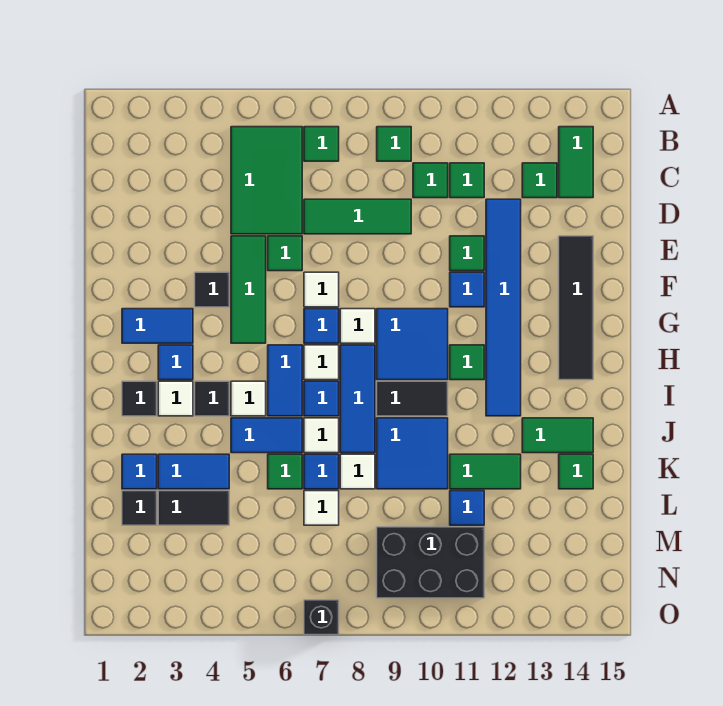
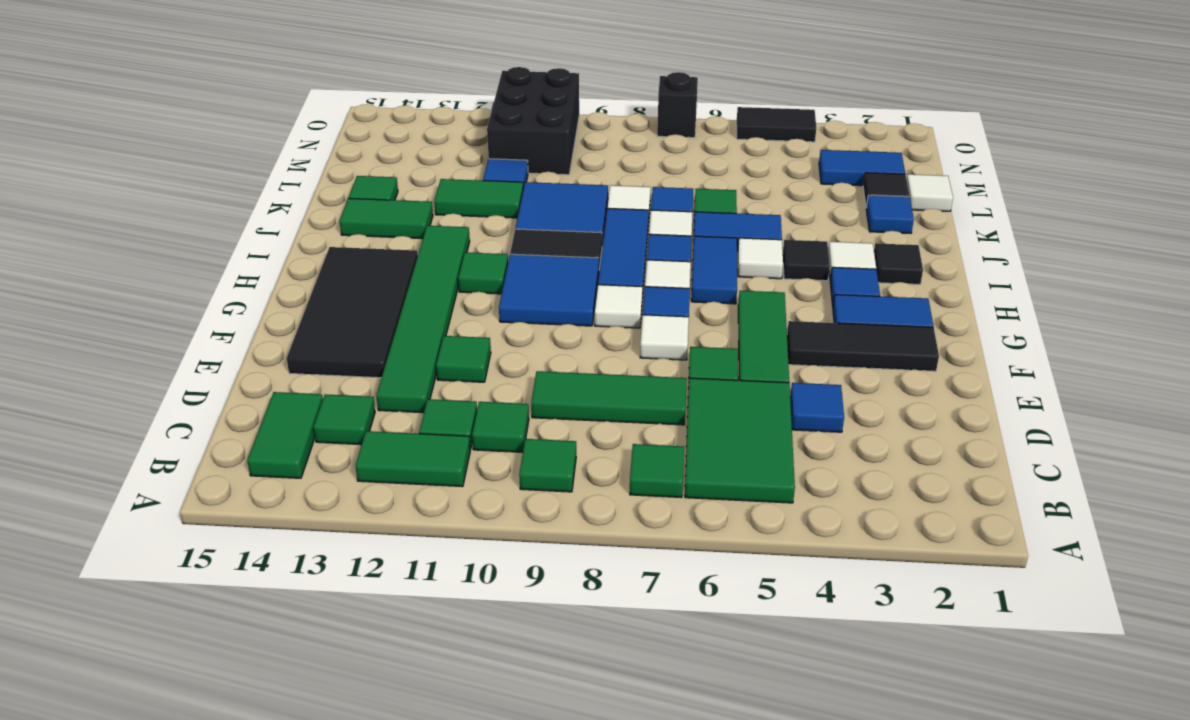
none -> green tile B11:B12 level 1
blue tile D12:I12 level 1 -> green tile D12:I12 level 1
black tile E14:H14 level 1 -> black tile E13:H14 level 1
black tile F4 level 1 -> black tile F2:F4 level 1
blue tile F11 level 1 -> blue tile D4 level 1
blue tile K3:K4 level 1 -> blue tile M2:M3 level 1
black tile L3:L4 level 1 -> black tile O4:O5 level 1
white tile L7 level 1 -> white tile L1 level 1
black brick M9:N11 level 1 -> black brick M10:O11 level 1

